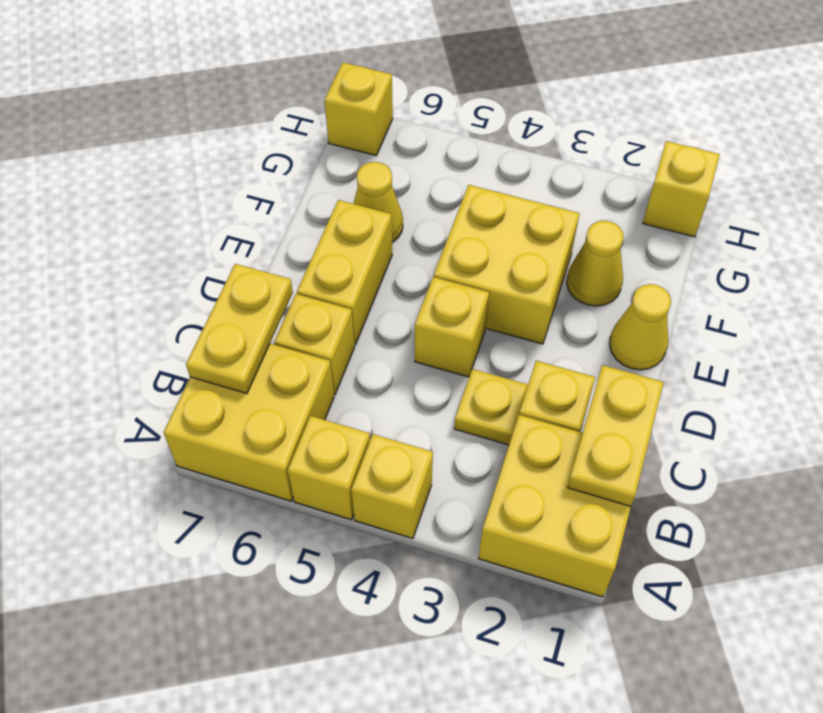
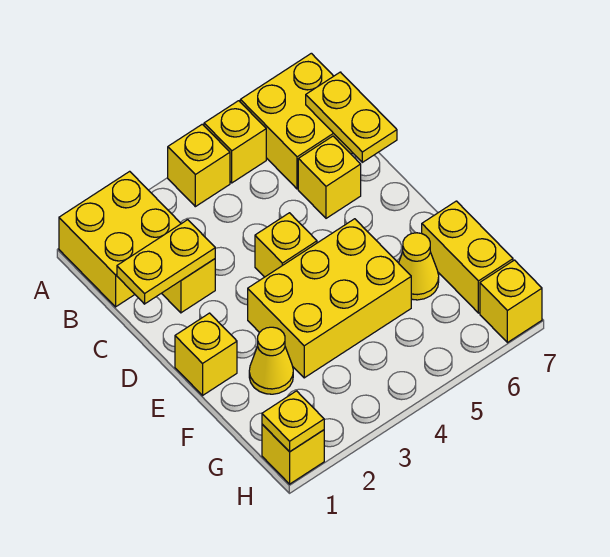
yellow plate B1:C1 level 2 -> yellow plate C1:C2 level 2
yellow plate C3 level 1 -> yellow plate H1 level 2
yellow brick D6:E6 level 1 -> yellow brick F7:G7 level 1
yellow cone E1 level 1 -> yellow brick E1 level 1
yellow brick E3:F4 level 1 -> yellow brick E3:F5 level 1

